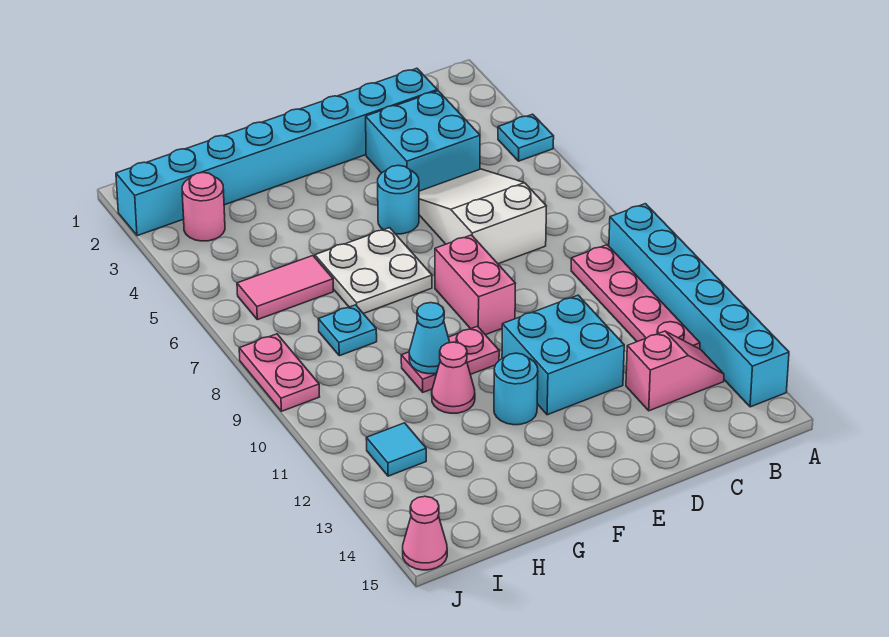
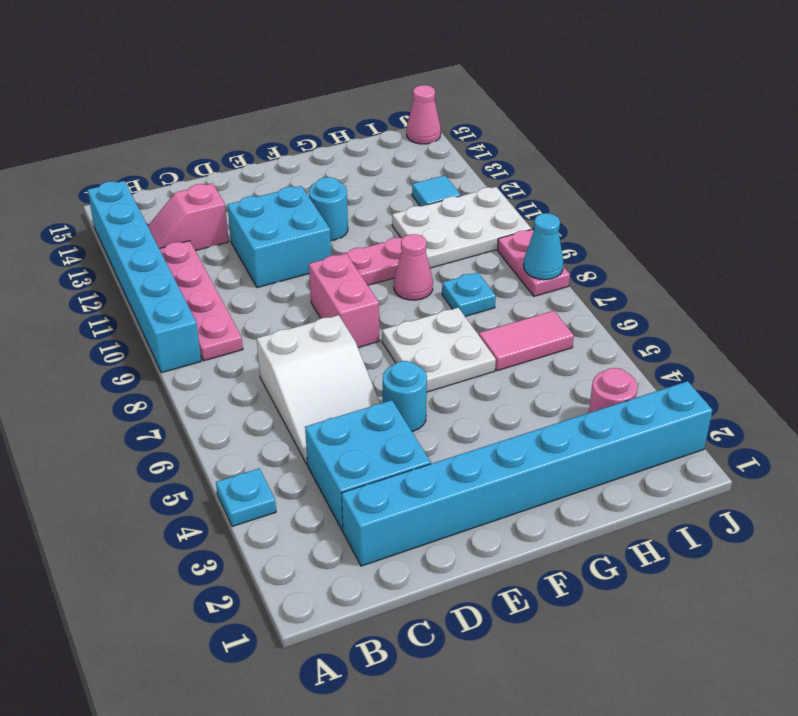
cyan cone G10 level 2 -> cyan cone J8 level 2
pink cone G11 level 1 -> pink cone G9 level 1
none -> white plate H10:J11 level 1

